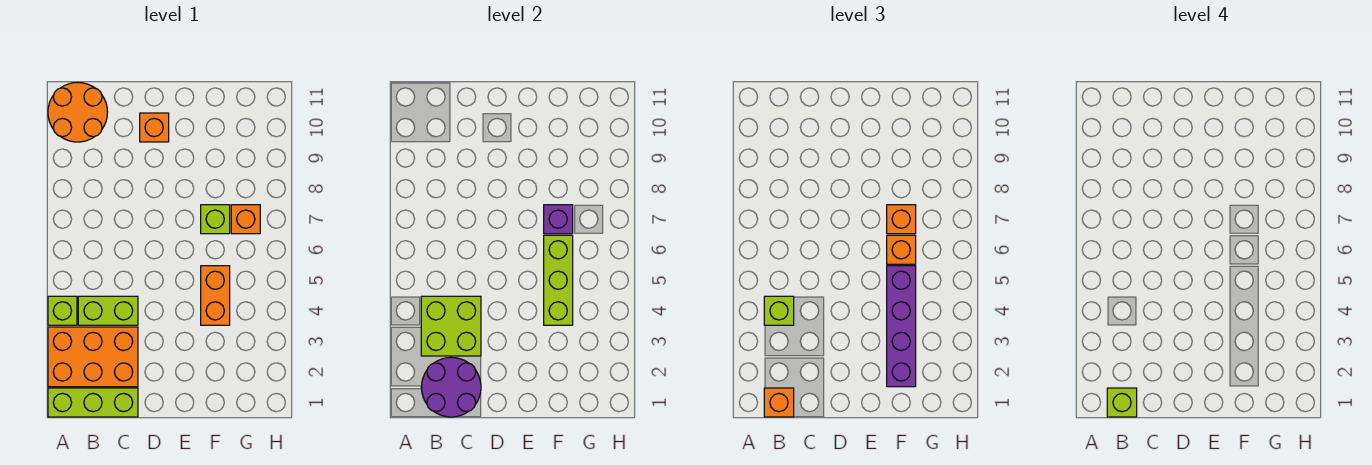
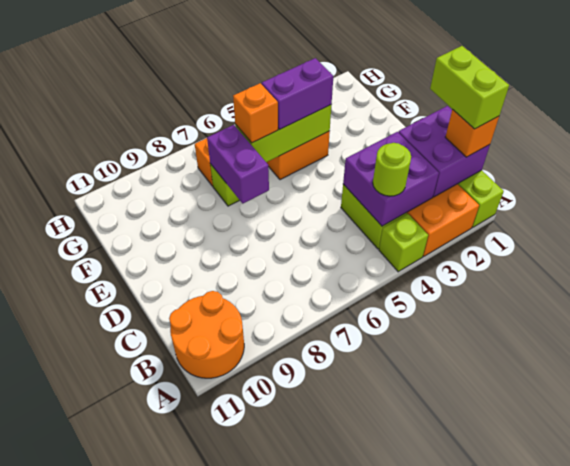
purple round brick B1:C2 level 2 -> purple brick B1:C2 level 2
lime brick B1 level 4 -> lime brick B1:C1 level 4
lime brick B3:C4 level 2 -> purple brick B3:C4 level 2
lime brick B4 level 3 -> lime round brick B4 level 3
orange brick D10 level 1 -> none
purple brick F2:F5 level 3 -> purple brick F4:F5 level 3
purple brick F7 level 2 -> purple brick E7:F7 level 2
orange brick F7 level 3 -> none

